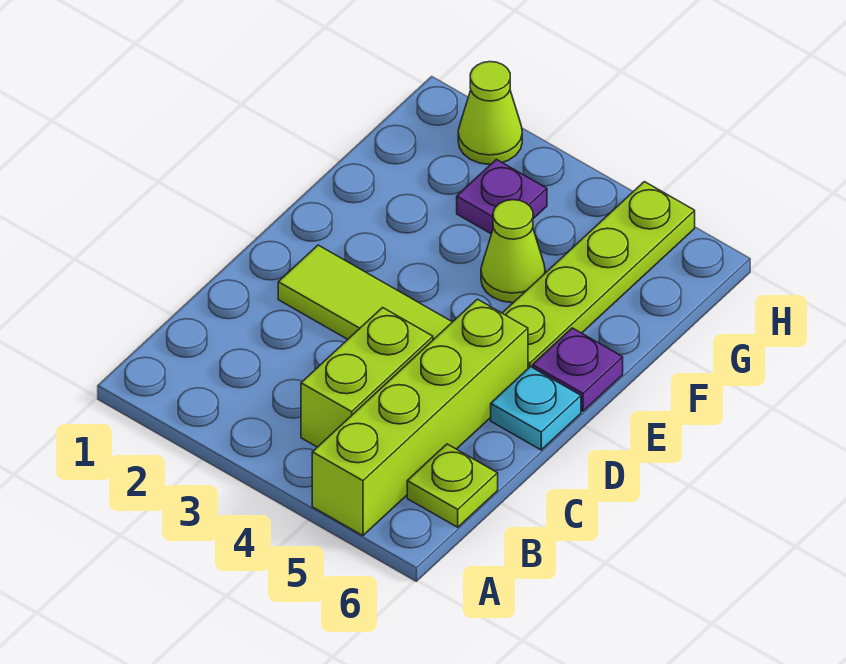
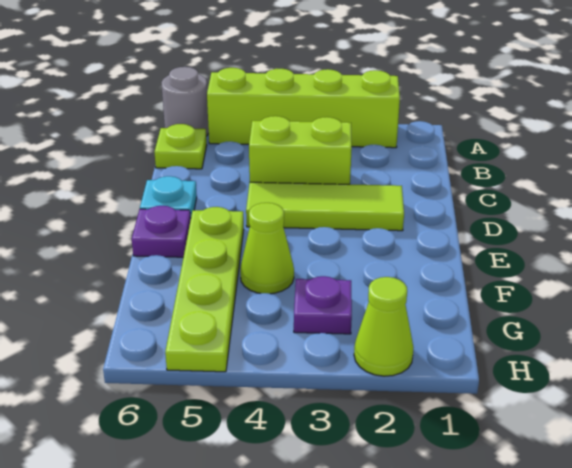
lime brick A5:D5 level 1 -> lime brick A2:A5 level 1
none -> grey round brick A6 level 1
lime brick B4:C4 level 1 -> lime brick C3:C4 level 1

